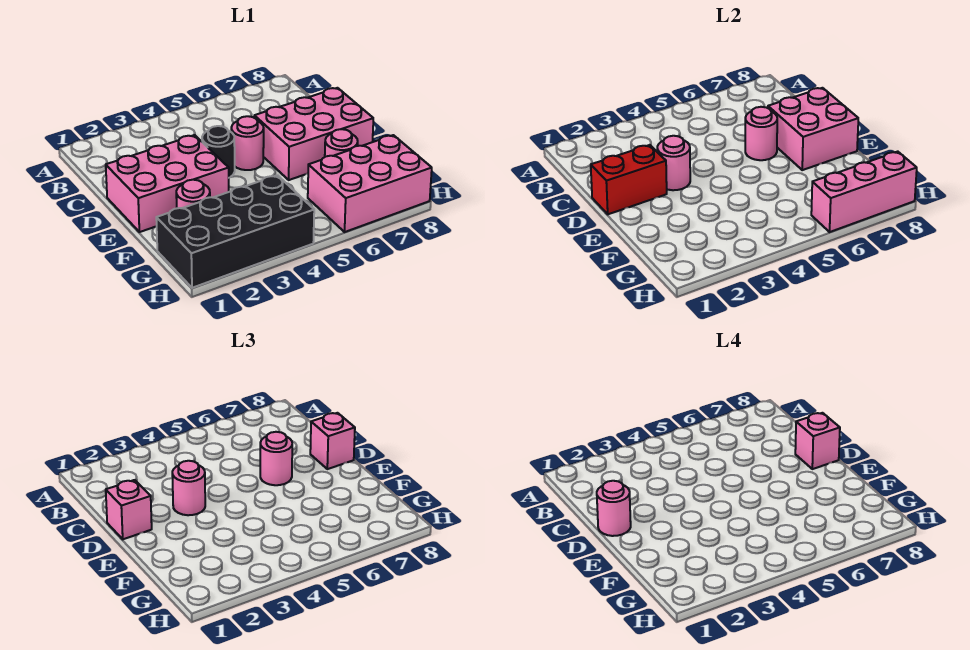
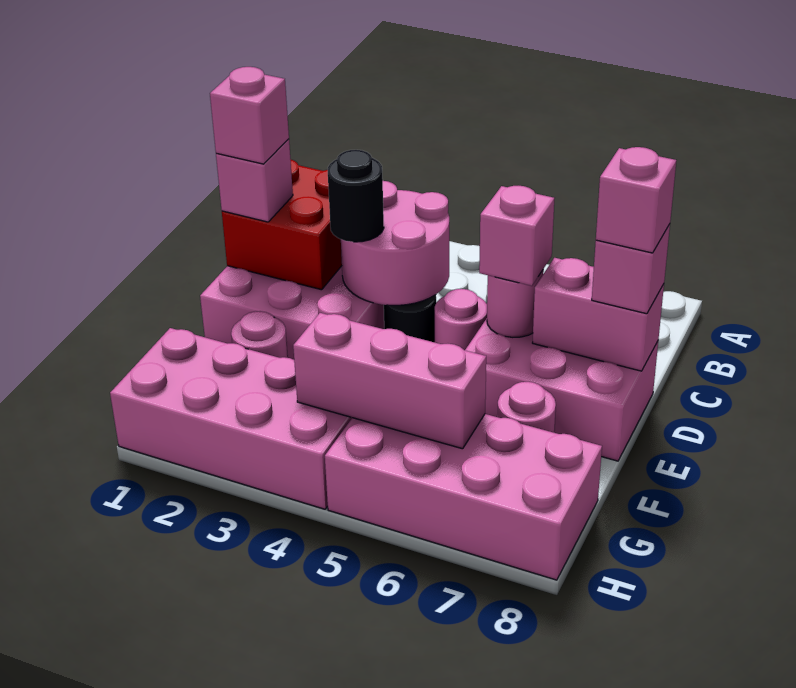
red brick D1:D2 level 2 -> red brick C1:D2 level 2
pink round brick D1 level 4 -> pink brick D1 level 4
pink round brick D3 level 2 -> pink round brick C3:D4 level 2
pink round brick D3 level 3 -> black round brick D3 level 3
pink round brick D6 level 3 -> pink brick D6 level 3
pink brick D7:E8 level 2 -> pink brick D7:D8 level 2
black brick G1:H4 level 1 -> pink brick G1:H4 level 1
pink brick G6:H8 level 1 -> pink brick G5:H8 level 1
pink brick H6:H8 level 2 -> pink brick G4:G6 level 2

